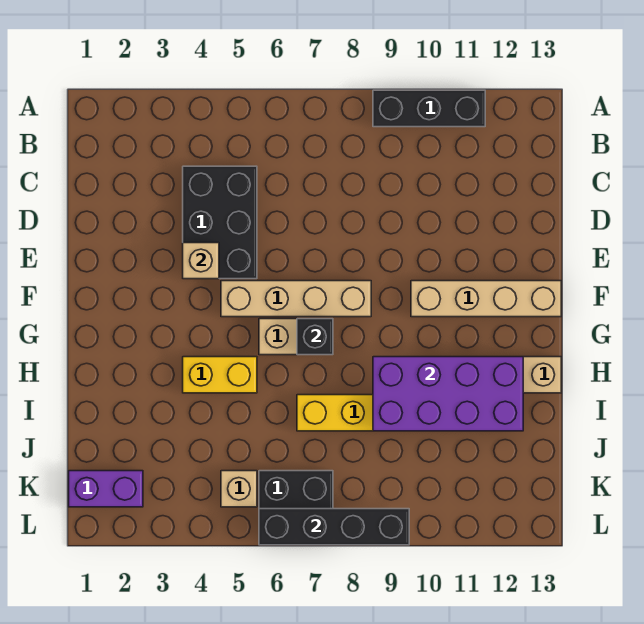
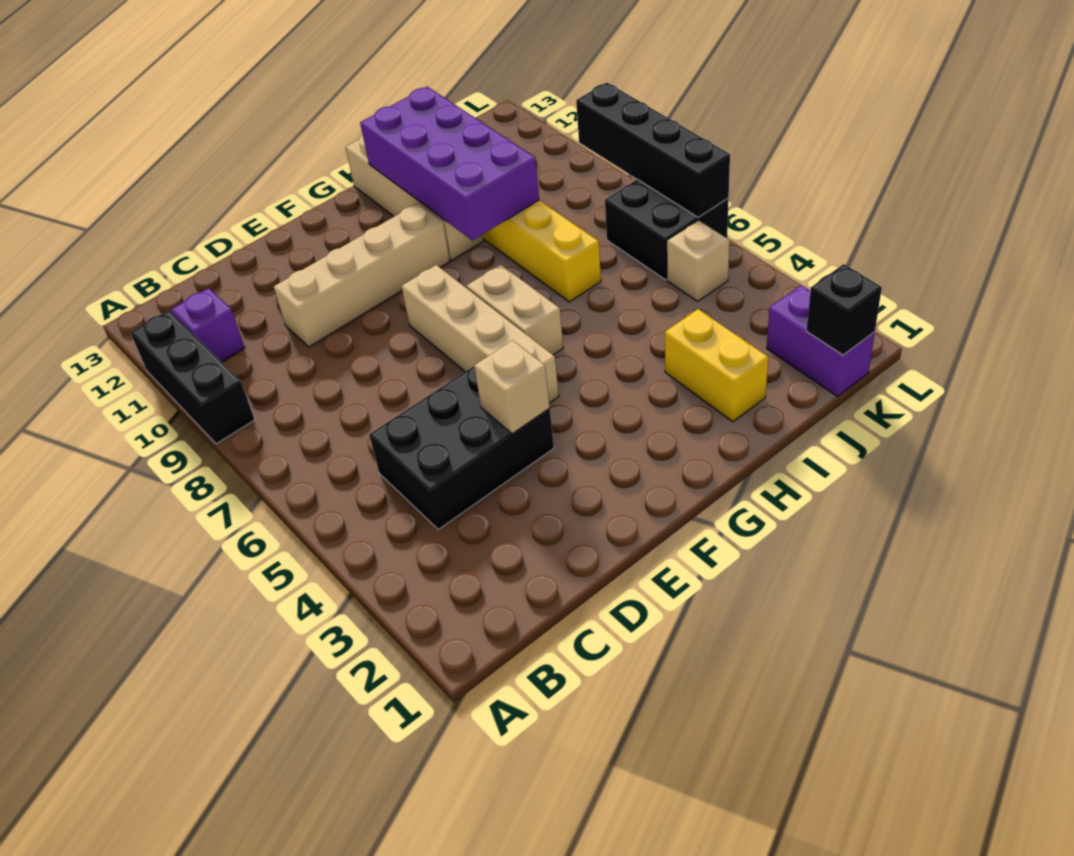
none -> purple brick B11 level 1
tan brick F10:F13 level 1 -> tan brick D10:G10 level 1
black brick G7 level 2 -> black brick K1 level 2
yellow brick H4:H5 level 1 -> yellow brick I2:I3 level 1

